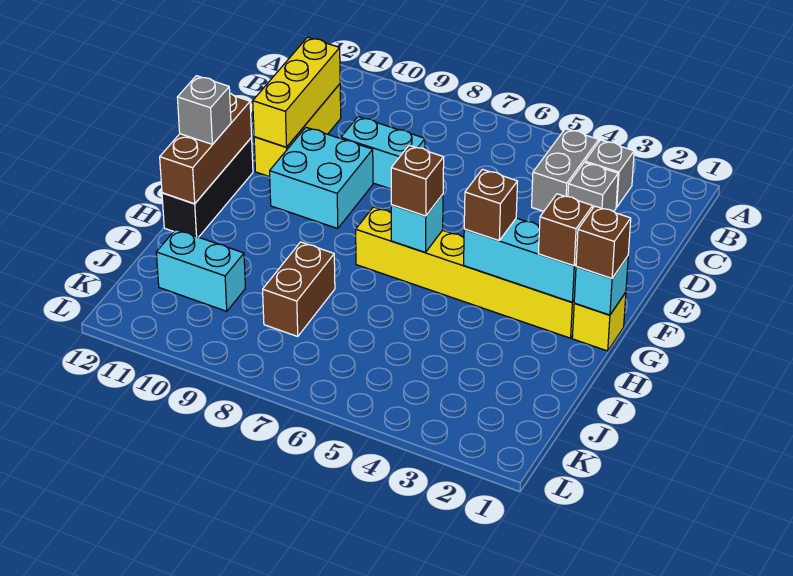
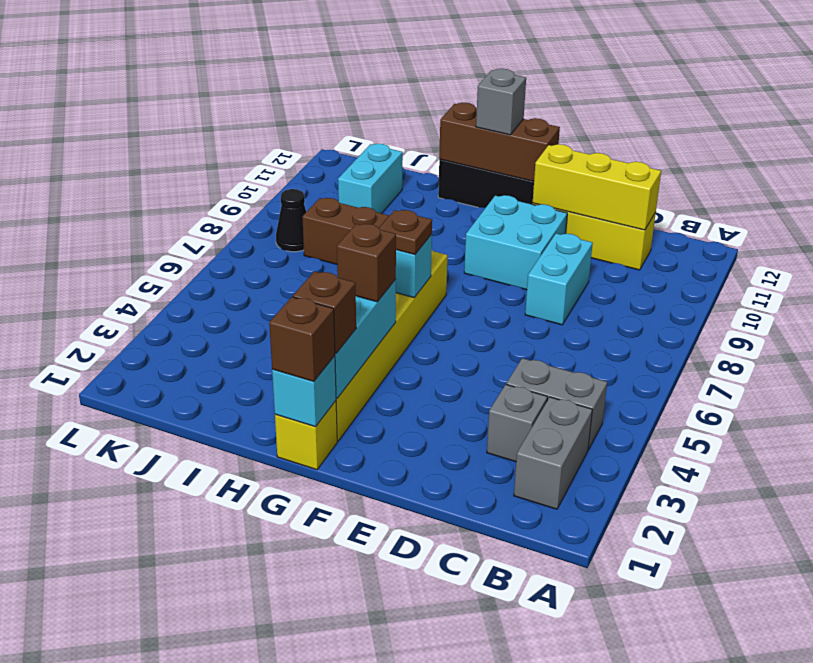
grey brick B3 level 1 -> grey brick B2:B3 level 1
brown brick G6 level 3 -> brown plate G6 level 3
none -> black cone K8 level 1

